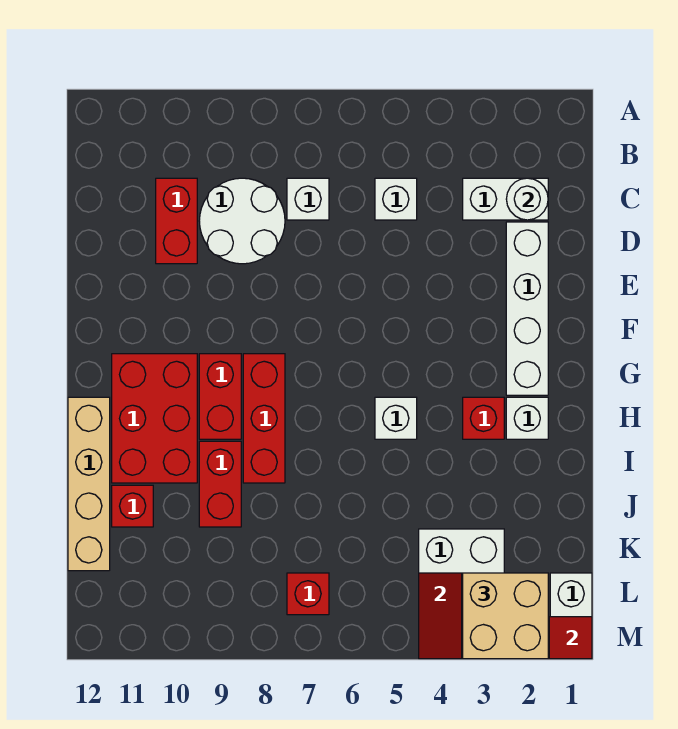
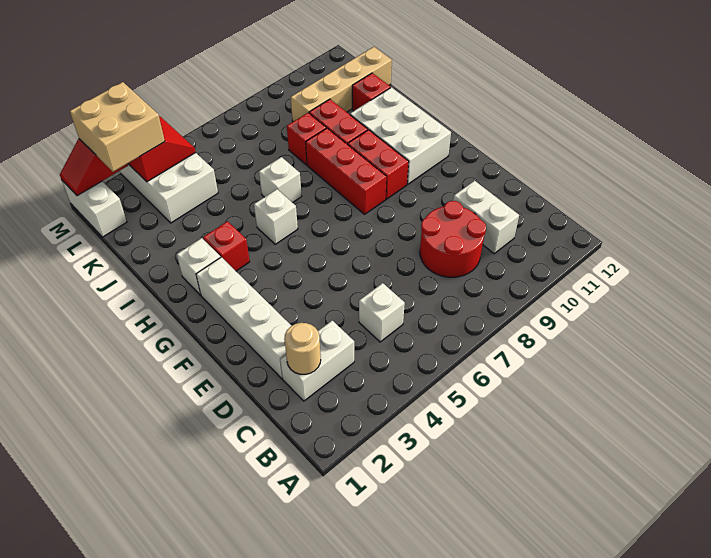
white round brick C2 level 2 -> tan round brick C2 level 2
white brick C7 level 1 -> white brick I6 level 1
white round brick C8:D9 level 1 -> red round brick C8:D9 level 1
red brick C10:D10 level 1 -> white brick C10:D10 level 1
red brick G10:I11 level 1 -> white brick G10:I11 level 1
tan brick H12:K12 level 1 -> tan brick K9:K12 level 1
red brick L7 level 1 -> red brick J8 level 1

